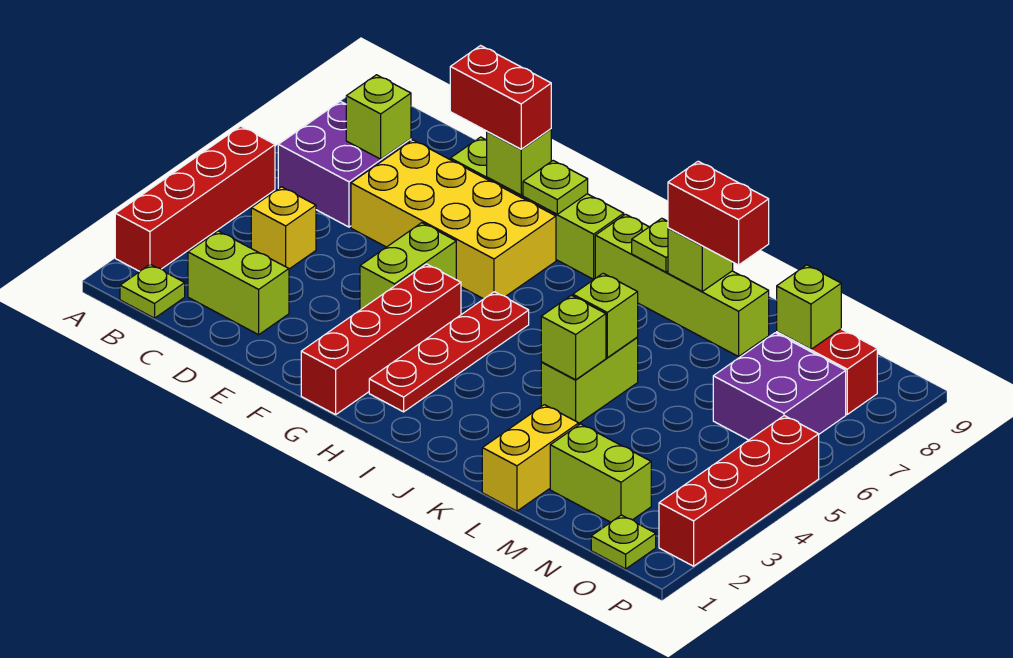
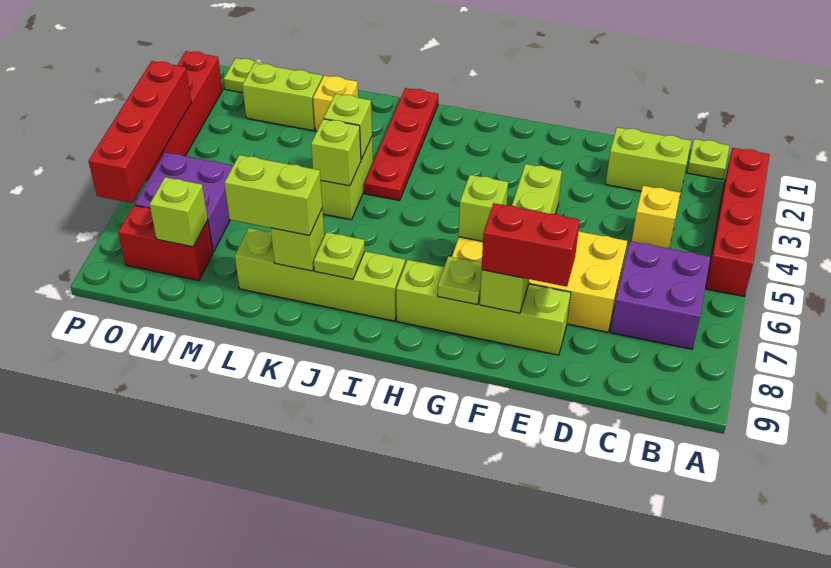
lime brick C7 level 2 -> lime brick G6 level 2
red brick G1:G4 level 1 -> red brick P4:P7 level 2
red plate H2:H5 level 1 -> red plate J1:J4 level 1
red brick K8:L8 level 3 -> lime brick K8:L8 level 3
yellow brick L1:L2 level 1 -> yellow brick L2 level 1

